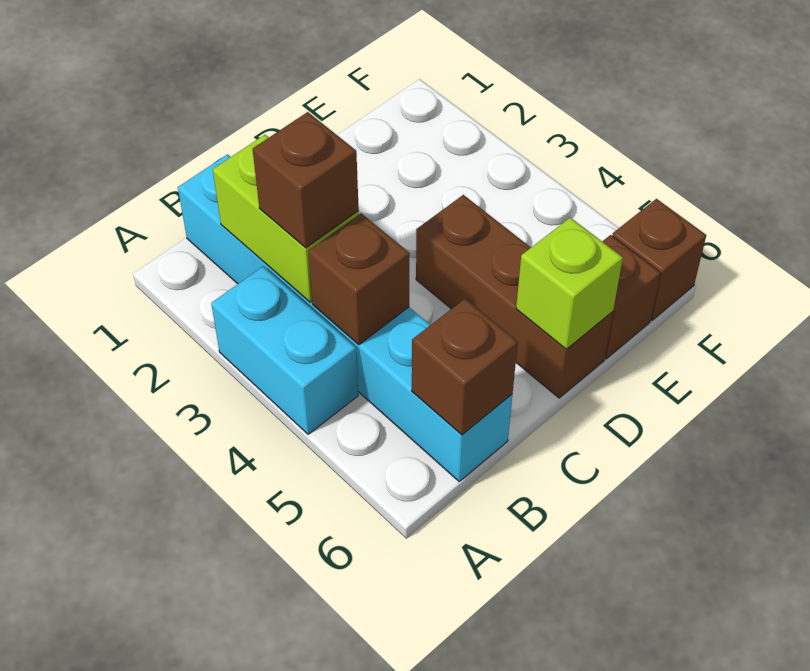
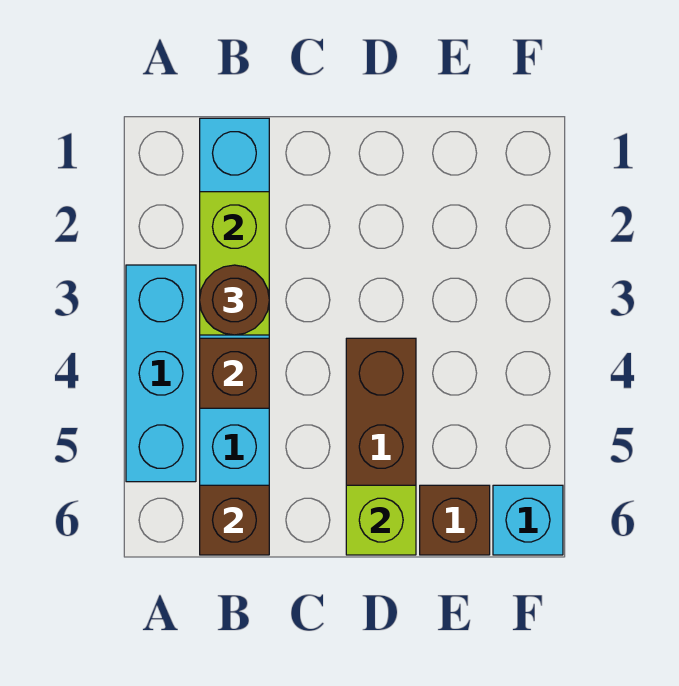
cyan brick A3:A4 level 1 -> cyan brick A3:A5 level 1
brown brick B3 level 3 -> brown round brick B3 level 3
brown brick F6 level 1 -> cyan brick F6 level 1

